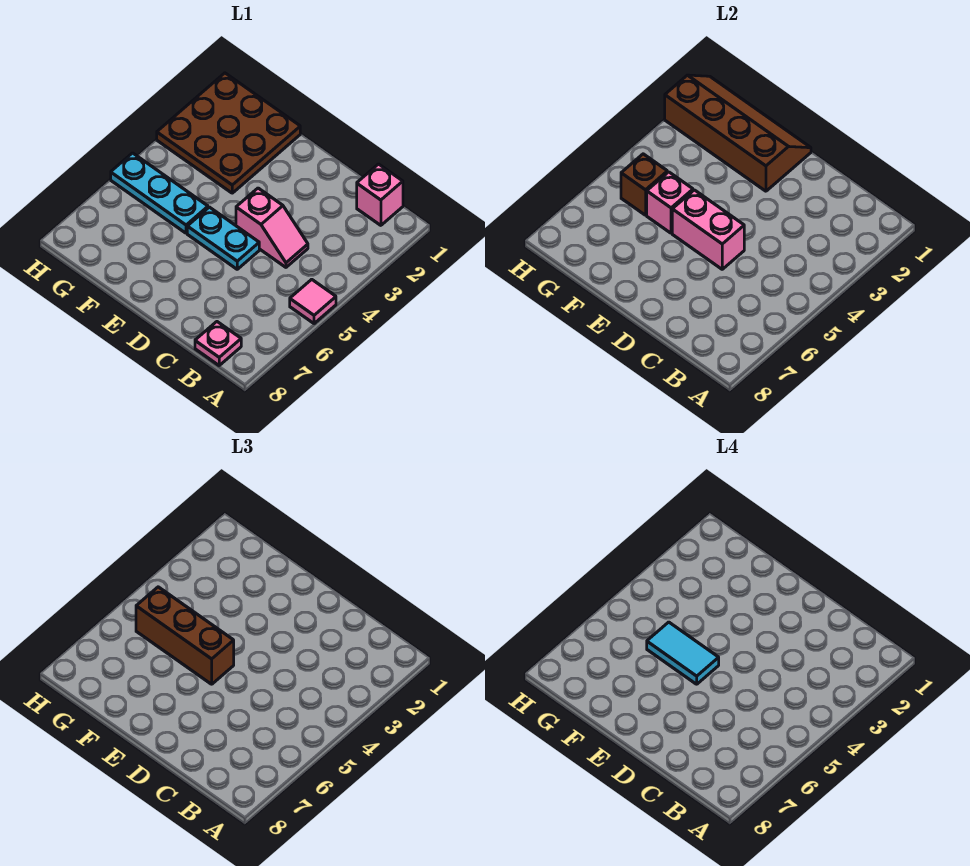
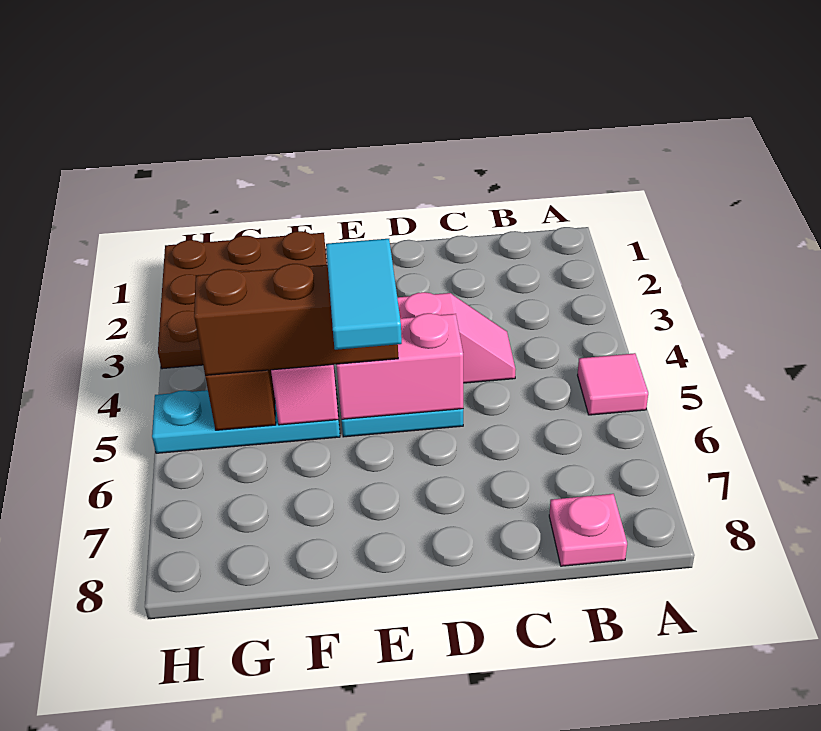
pink brick B1 level 1 -> none
brown slope E1:H2 level 2 top 2 -> none
cyan tile E5:F5 level 4 -> cyan tile E5:E6 level 4

